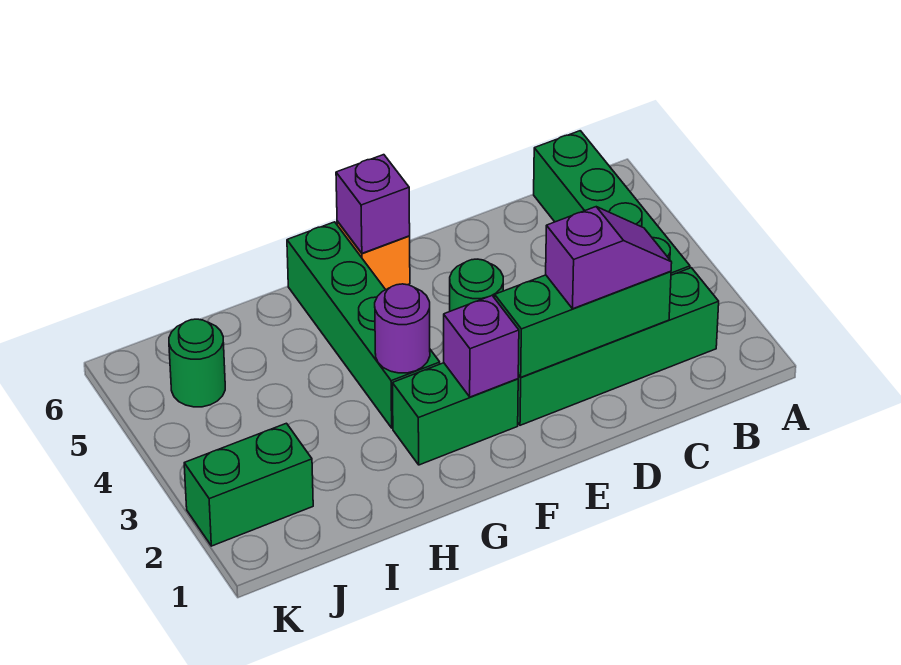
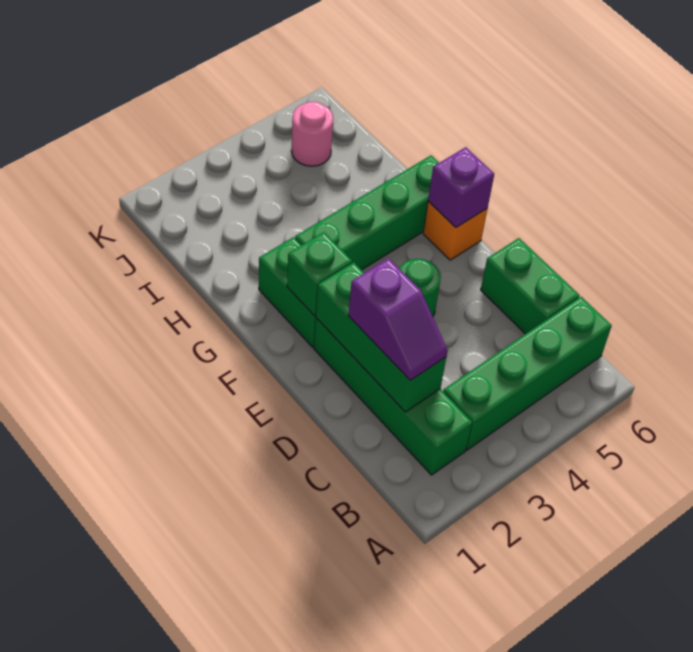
purple brick F2 level 2 -> green brick F2 level 2
purple round brick G3 level 2 -> none
green brick J2:K2 level 1 -> green brick C6:D6 level 1
green round brick J5 level 1 -> pink round brick J5 level 1

